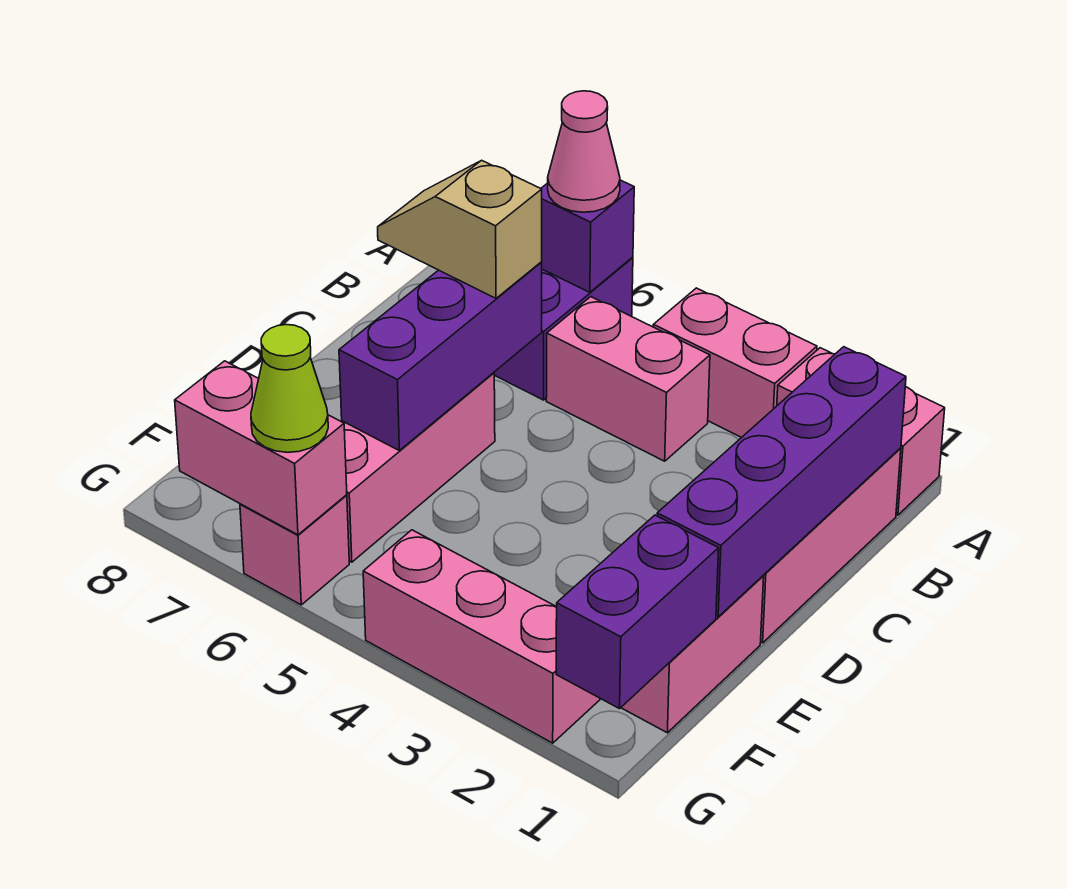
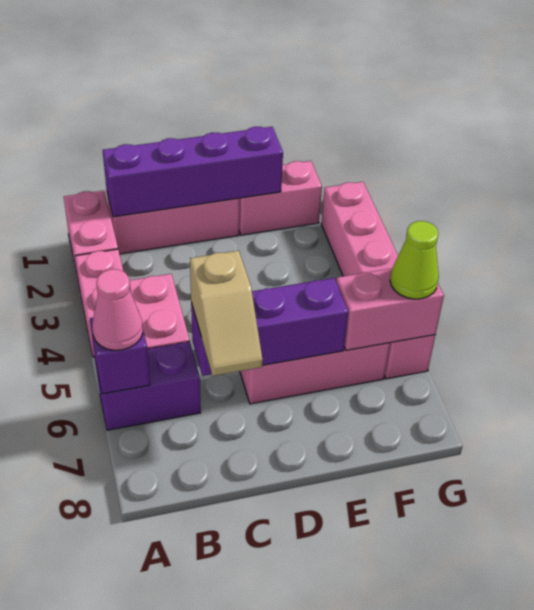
purple brick F1:G1 level 2 -> none
pink brick G6:G7 level 2 -> pink brick F6:G6 level 2

